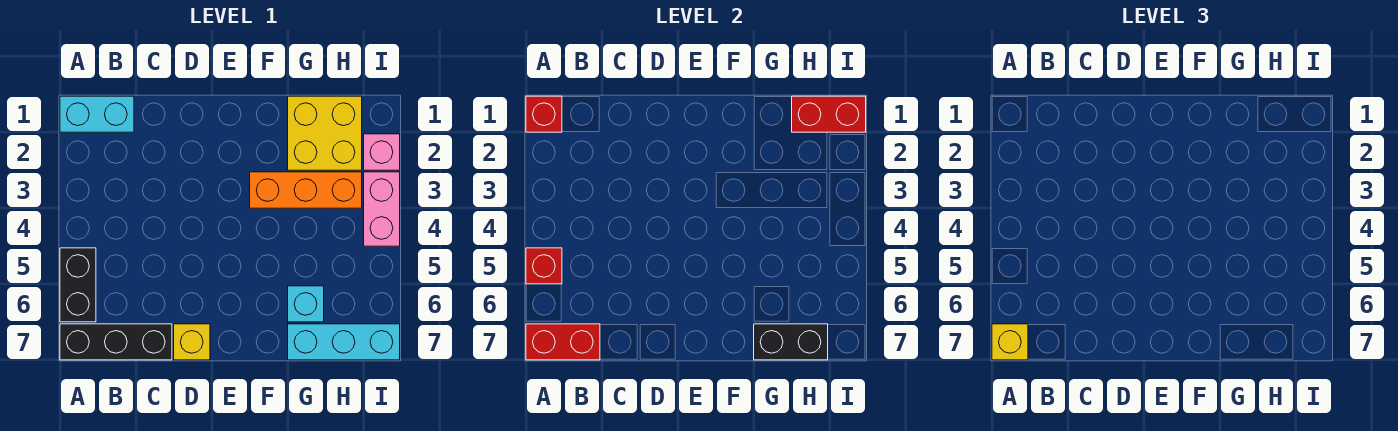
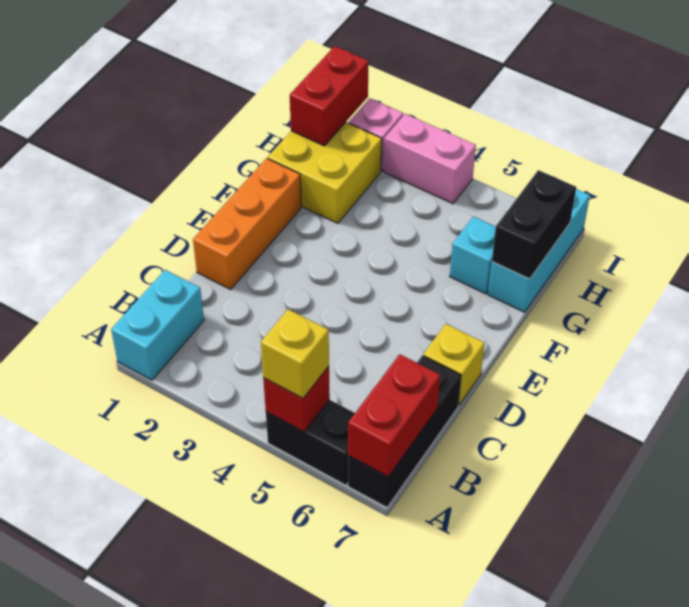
red brick A1 level 2 -> none
yellow brick A7 level 3 -> yellow brick A5 level 3
orange brick F3:H3 level 1 -> orange brick D1:F1 level 1

